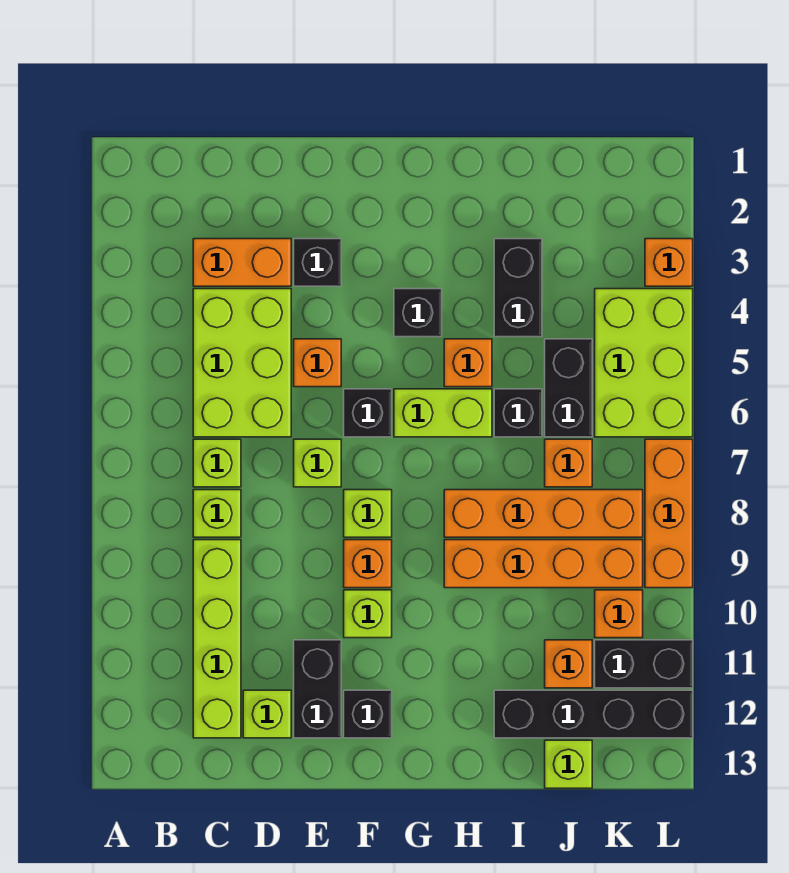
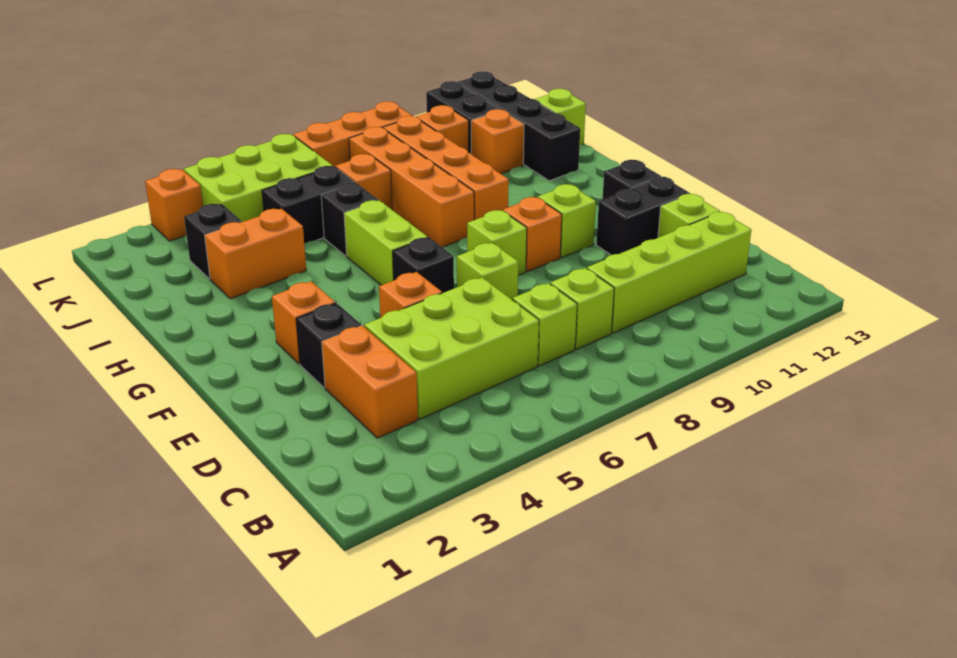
black brick G4 level 1 -> black brick J3 level 1
orange brick H5 level 1 -> orange brick F3 level 1
black brick I3:I4 level 1 -> orange brick I3:I4 level 1

